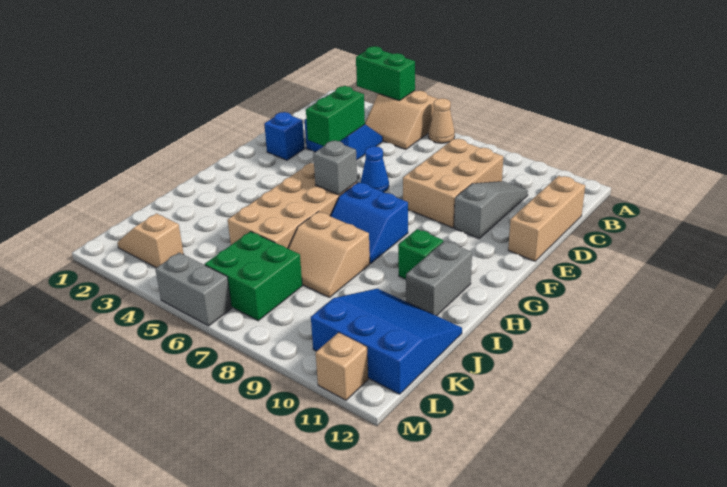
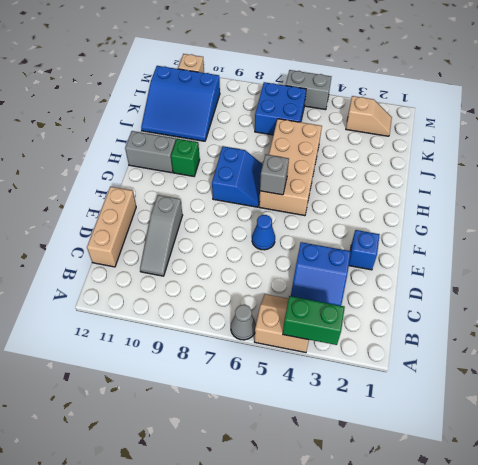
tan cone A6 level 1 -> grey cone A6 level 1
tan brick C8:E9 level 1 -> none
green brick D4:E4 level 2 -> none
blue slope G7:H8 level 1 top G -> blue slope G7:H8 level 1 top 8
grey brick H11:I11 level 1 -> grey brick H11:H12 level 1
tan slope I7:J8 level 1 top I -> none
green brick K6:L7 level 1 -> blue brick K6:L7 level 1

